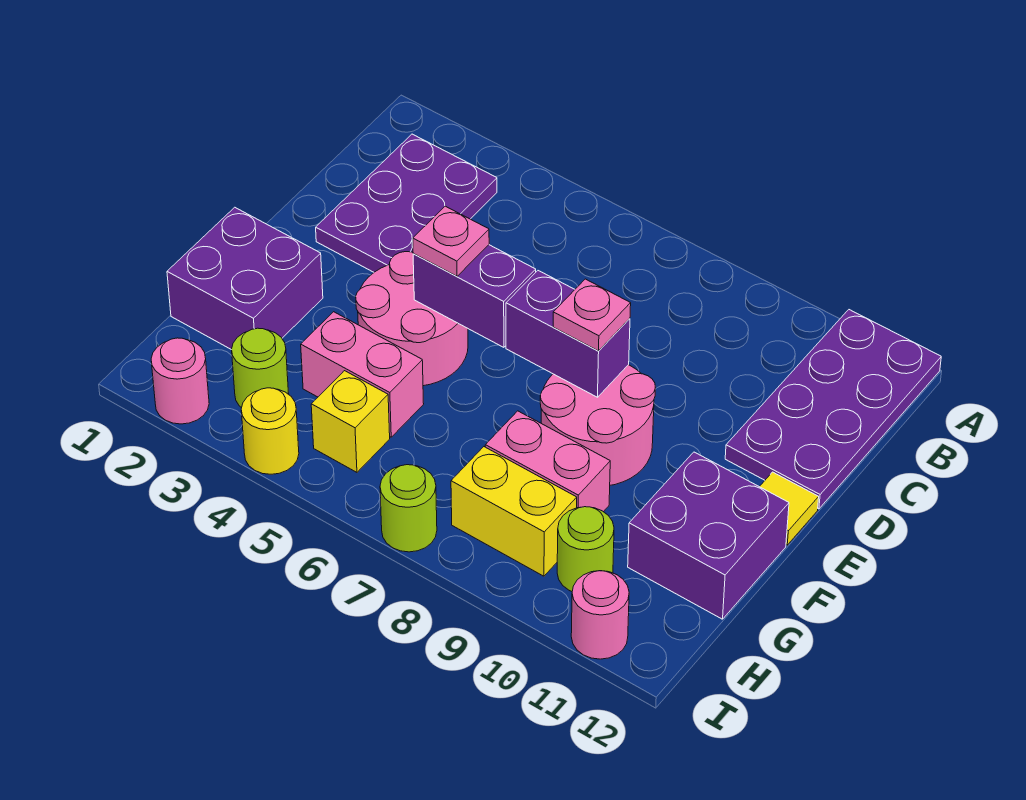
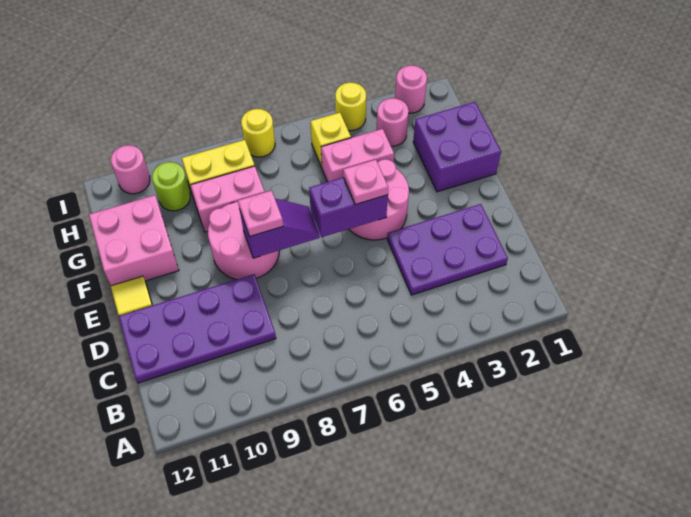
purple plate A11:D12 level 1 -> purple plate C9:D12 level 1
purple plate B2:D3 level 1 -> purple plate C2:D4 level 1
purple brick E7:E8 level 2 -> purple slope E7:E8 level 2 top 8
purple brick F11:G12 level 1 -> pink brick F11:G12 level 1
lime round brick H3 level 1 -> pink round brick H3 level 1
lime round brick I7 level 1 -> yellow round brick I7 level 1

